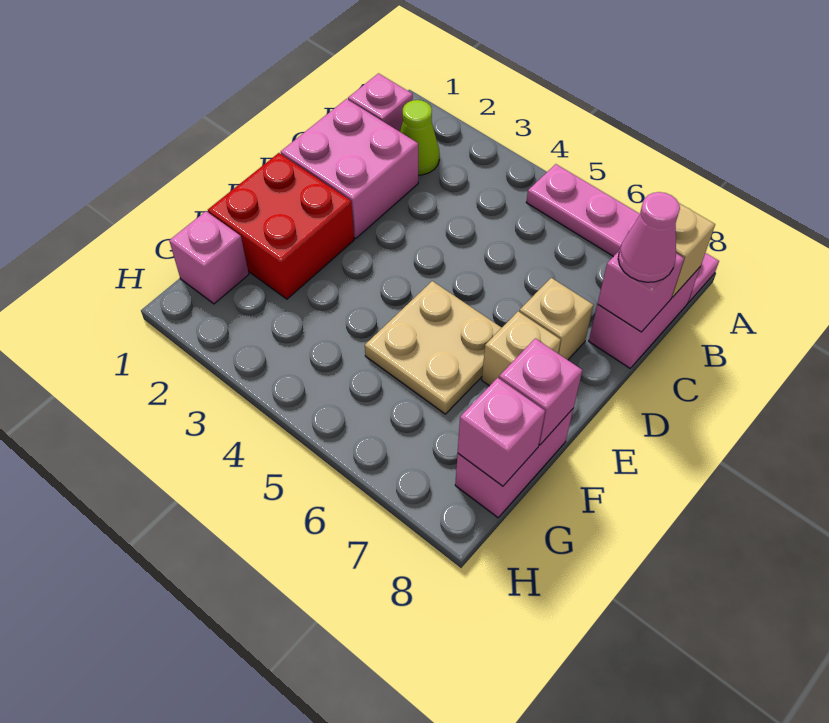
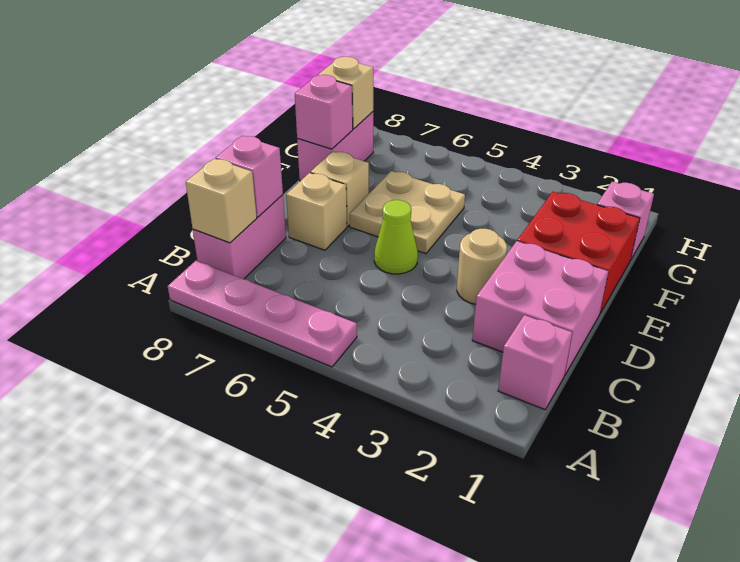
lime cone B2 level 1 -> lime cone D5 level 1
pink cone C8 level 3 -> none
none -> tan round brick D3 level 1
pink brick G8 level 2 -> tan brick G8 level 2

